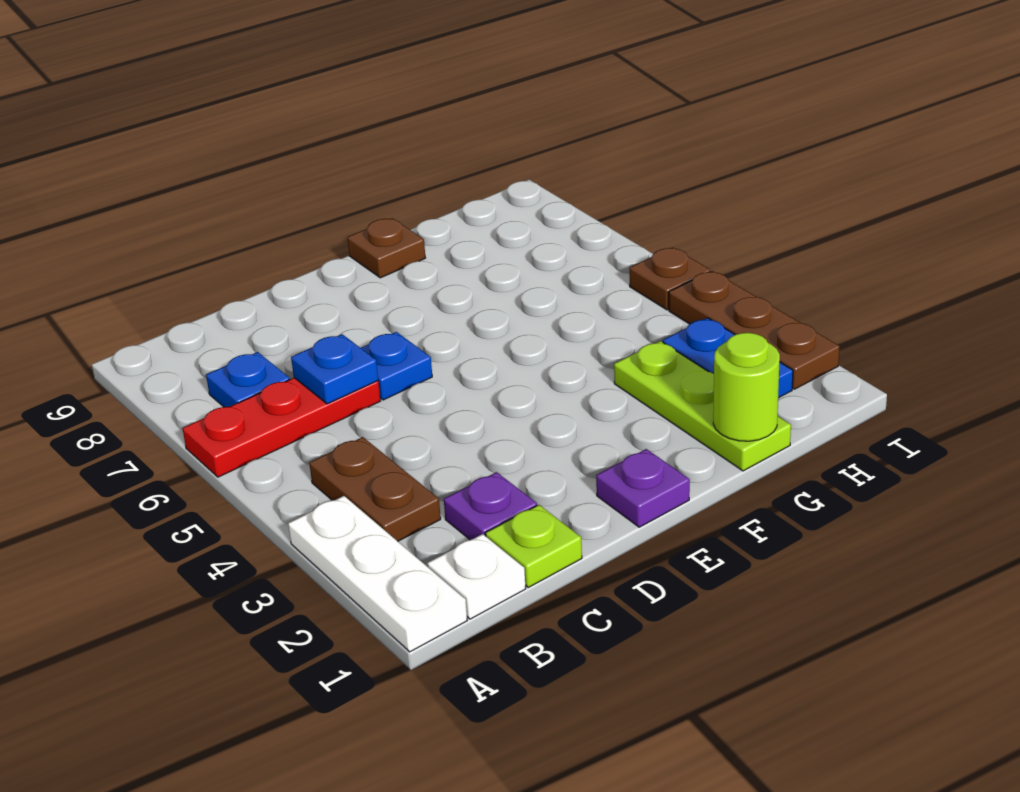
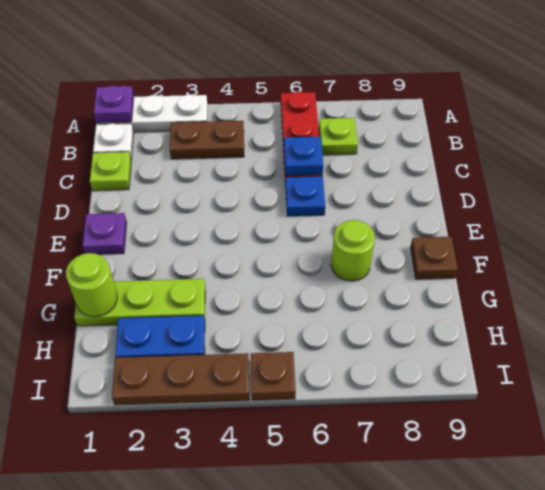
blue plate B7 level 1 -> lime plate B7 level 1
purple plate C2 level 1 -> purple plate A1 level 2
none -> lime round brick F7 level 1

